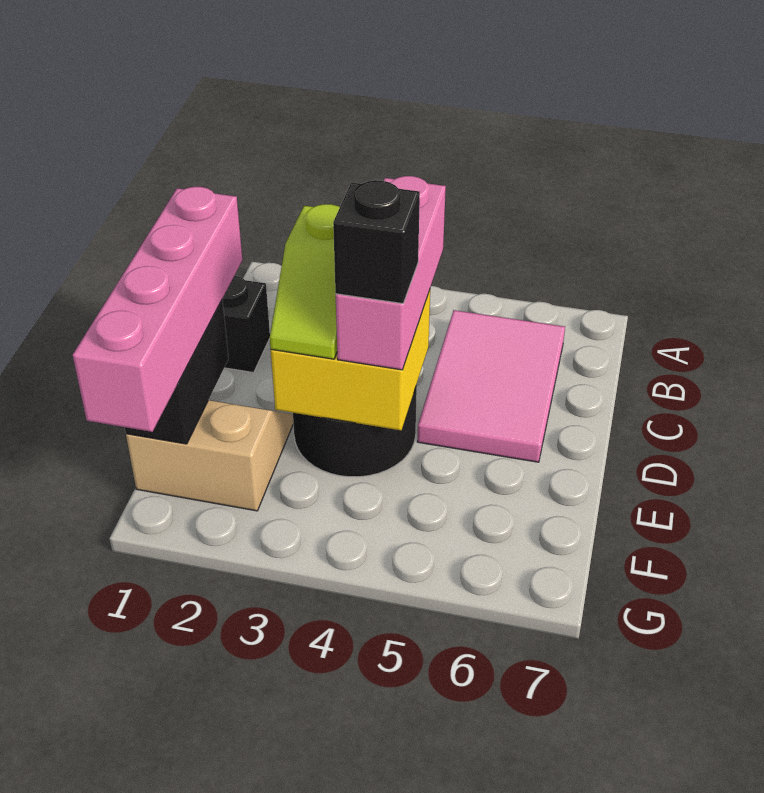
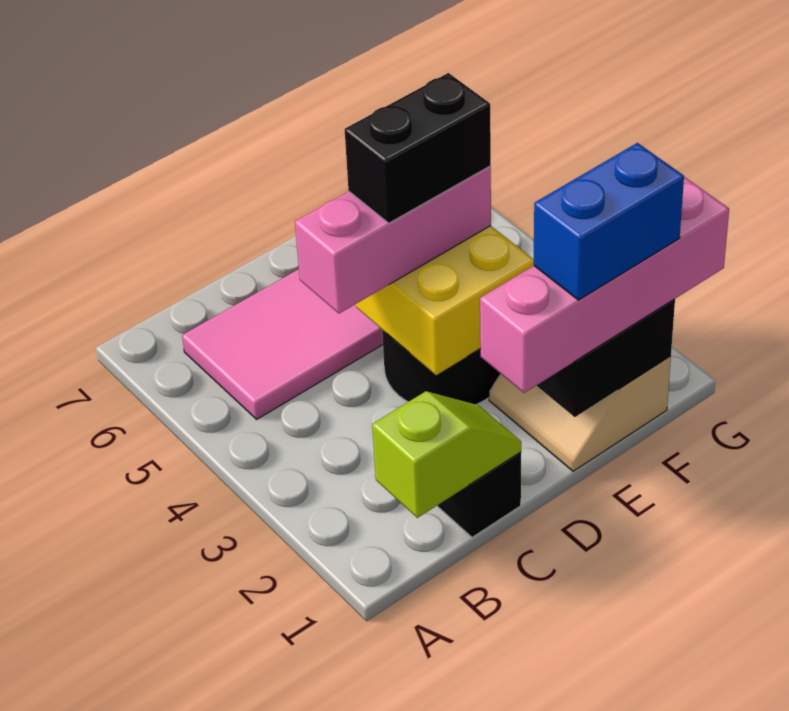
lime slope D3:E3 level 3 top D -> lime slope B1:C1 level 2 top B
none -> blue brick E1:F1 level 4
black brick E4 level 4 -> black brick D4:E4 level 4

